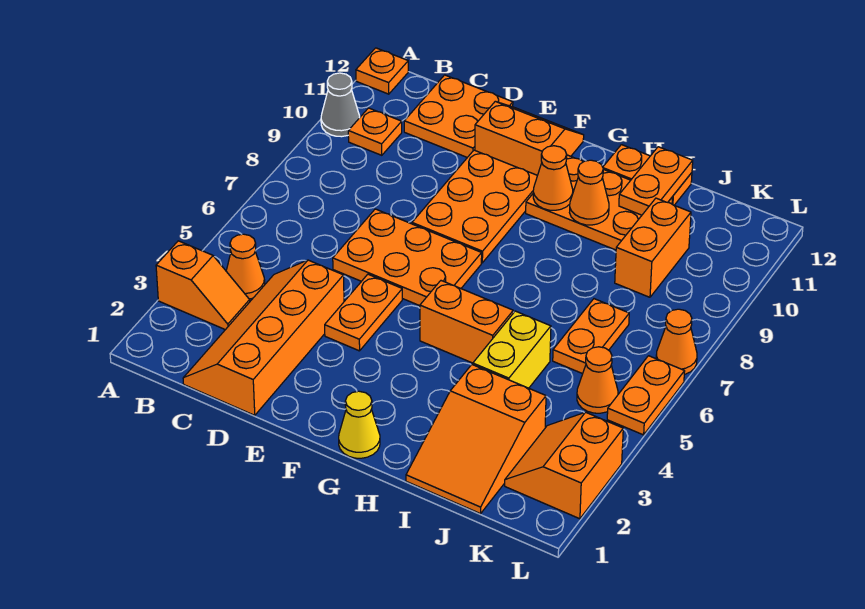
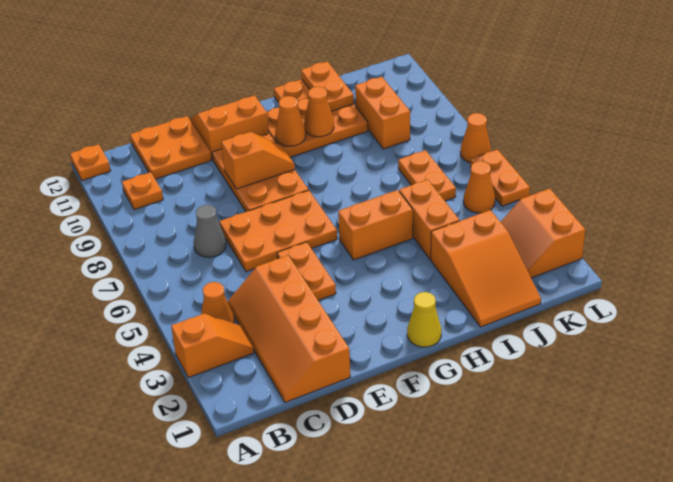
grey cone A10 level 1 -> grey cone C7 level 1
none -> orange slope E9:F9 level 2 top E
yellow brick I4:I5 level 1 -> orange brick I4:I5 level 1

